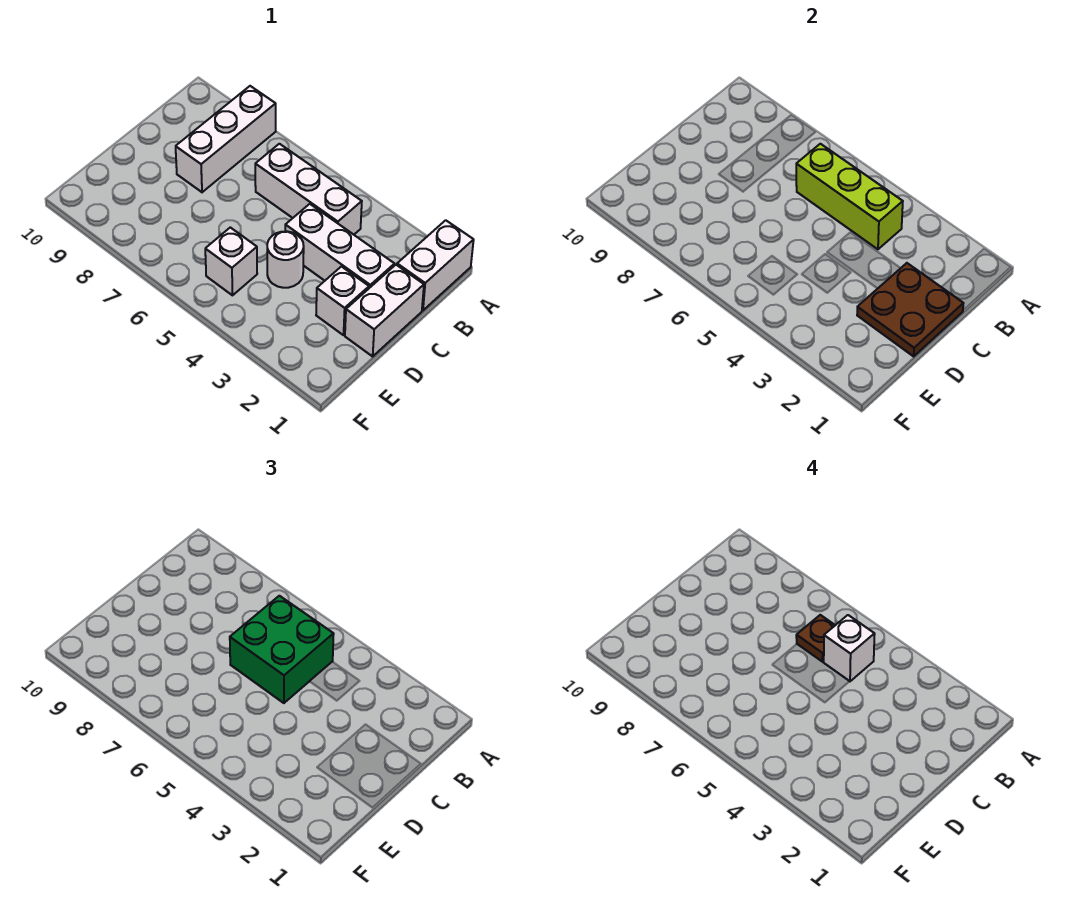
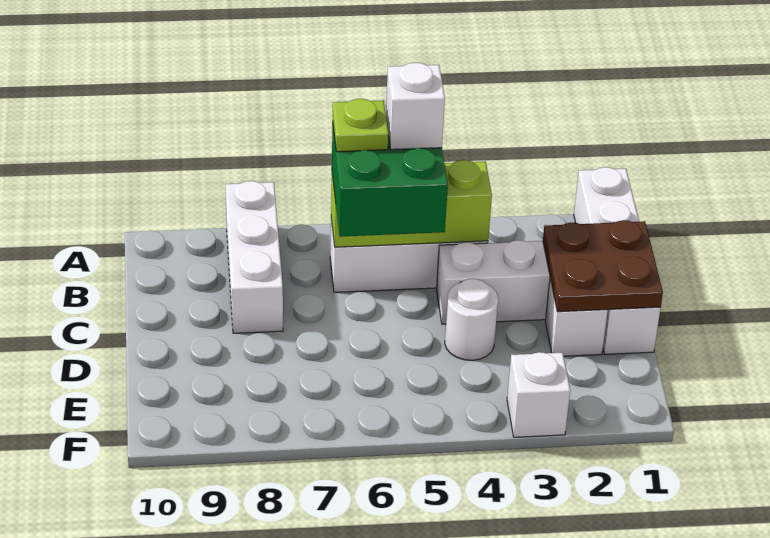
brown plate B6 level 4 -> lime plate B6 level 4
white brick E5 level 1 -> white brick F3 level 1

